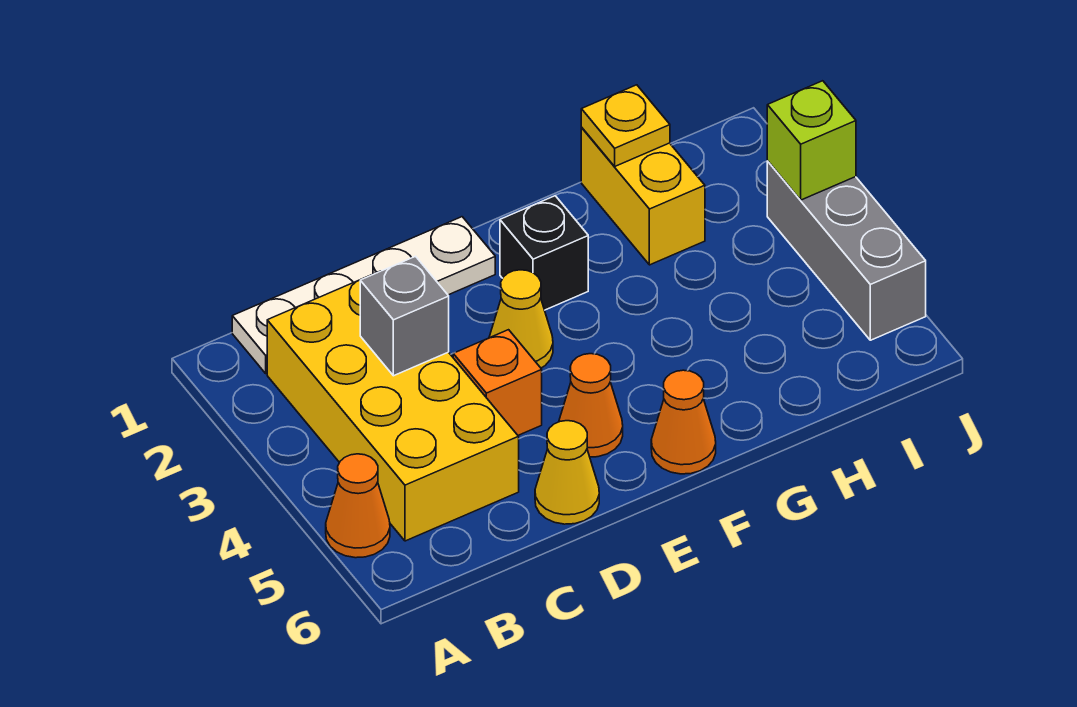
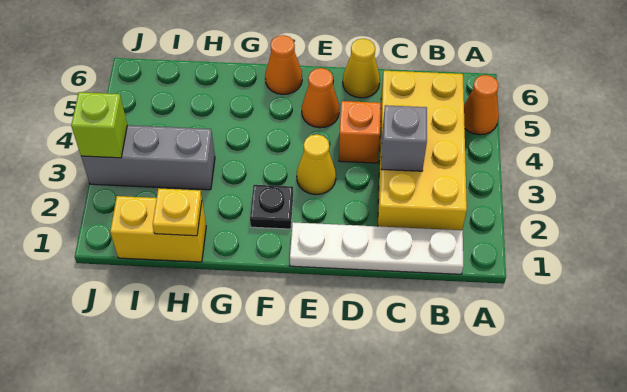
black brick F2 level 1 -> black plate F2 level 1
yellow brick H1:H2 level 1 -> yellow brick H1:I1 level 1
grey brick J3:J5 level 1 -> grey brick H3:J3 level 1

